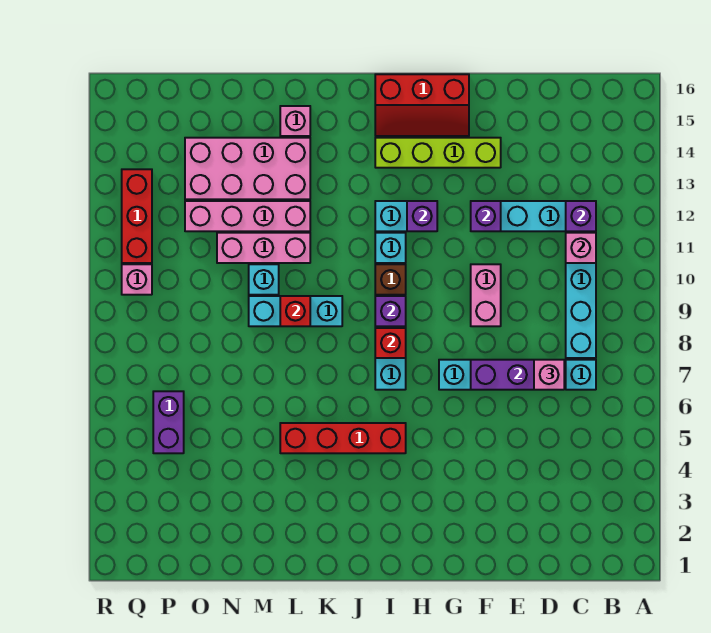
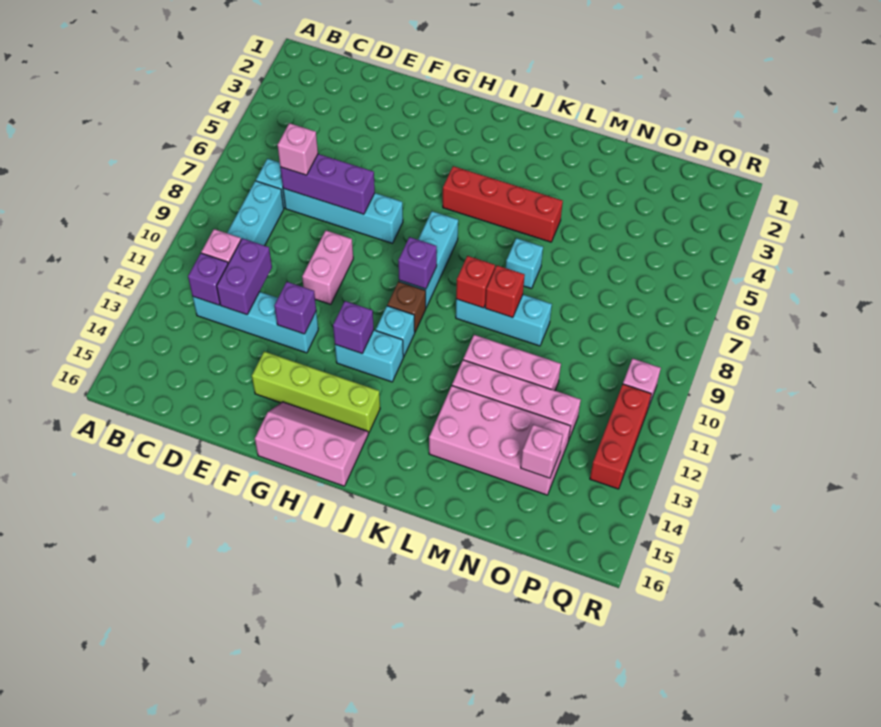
red slope G15:I16 level 1 top 16 -> pink slope G15:I16 level 1 top 16
red brick I8 level 2 -> red brick K9 level 2
pink brick L15 level 1 -> pink brick O14 level 2
cyan brick M10 level 1 -> cyan brick L7 level 1
purple brick P5:P6 level 1 -> purple brick D11:D12 level 2

